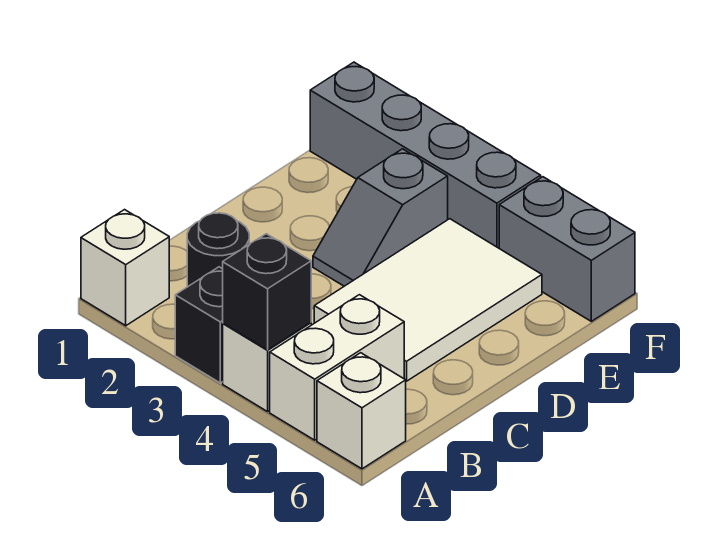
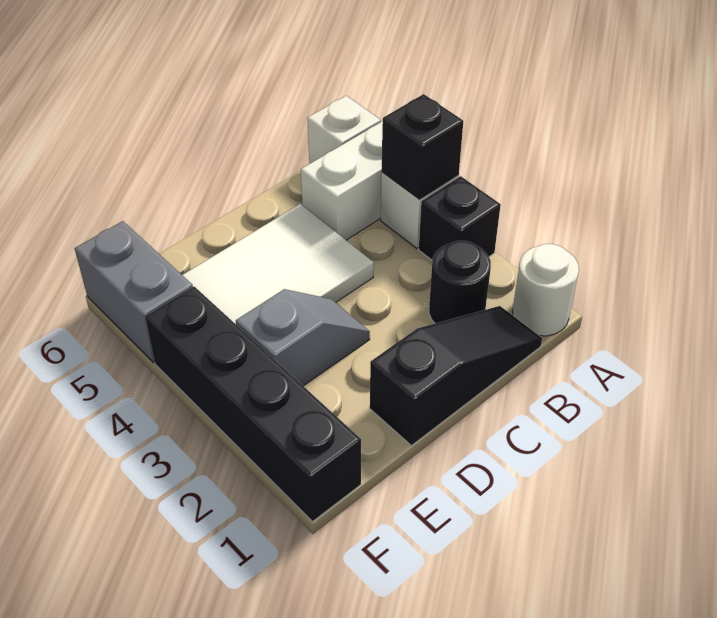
white brick A1 level 1 -> white round brick A1 level 1
none -> black slope B1:D1 level 1 top D
grey brick F1:F4 level 1 -> black brick F1:F4 level 1

